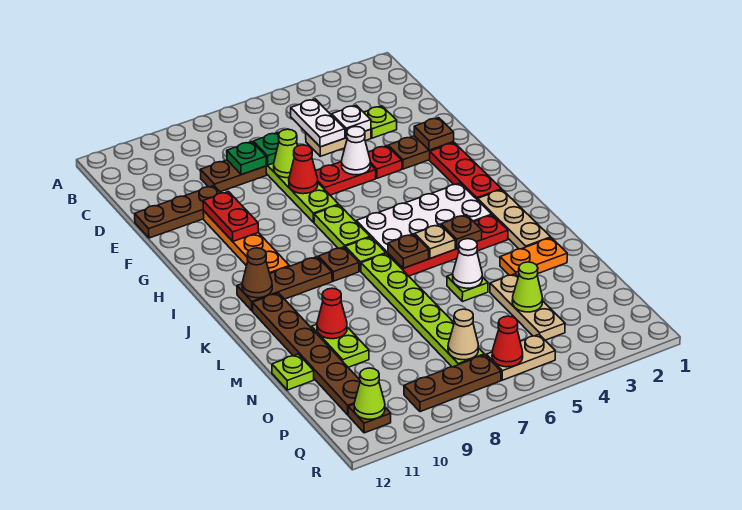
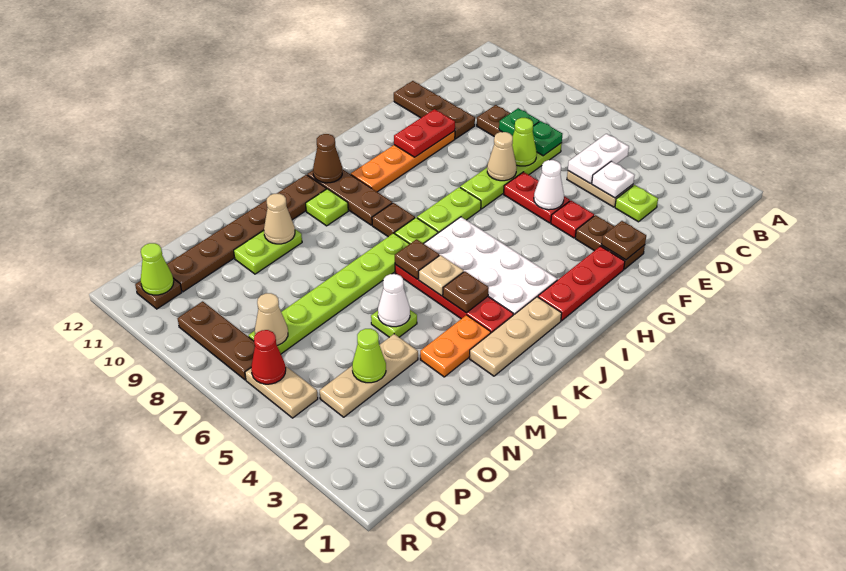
red cone F7 level 2 -> tan cone F7 level 2
orange plate M2:M3 level 1 -> orange plate L3:M3 level 1
red cone M10 level 2 -> tan cone M10 level 2
lime plate N12 level 1 -> lime plate K10 level 1

